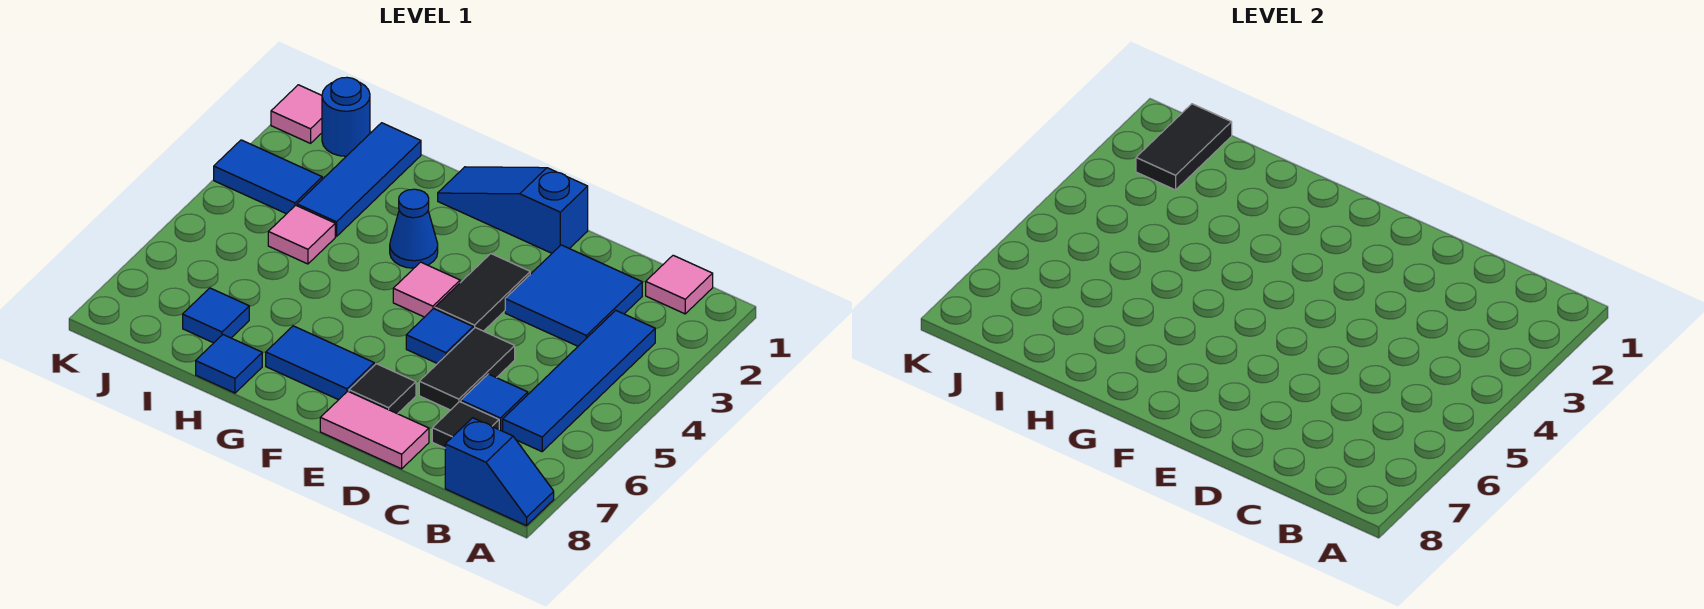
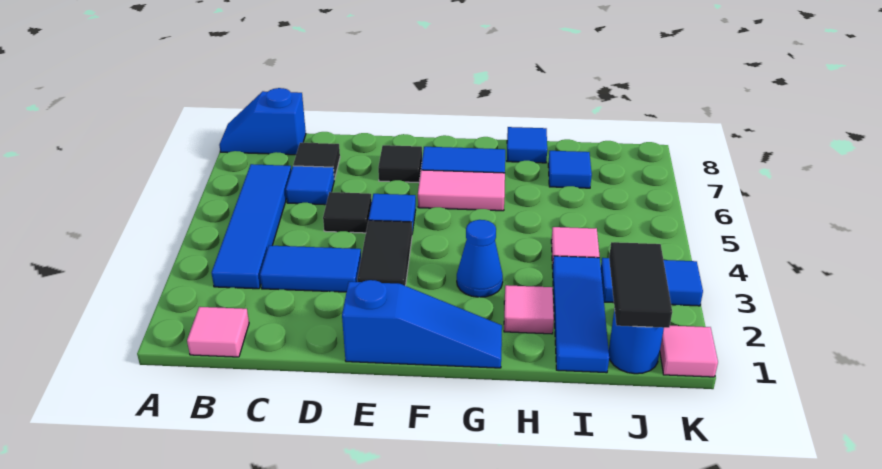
blue tile C2:D3 level 1 -> blue tile C3:D3 level 1
black tile D5:D6 level 1 -> black tile D5 level 1
pink tile D8:E8 level 1 -> pink tile F6:G6 level 1
pink tile F4 level 1 -> pink tile H2 level 1

